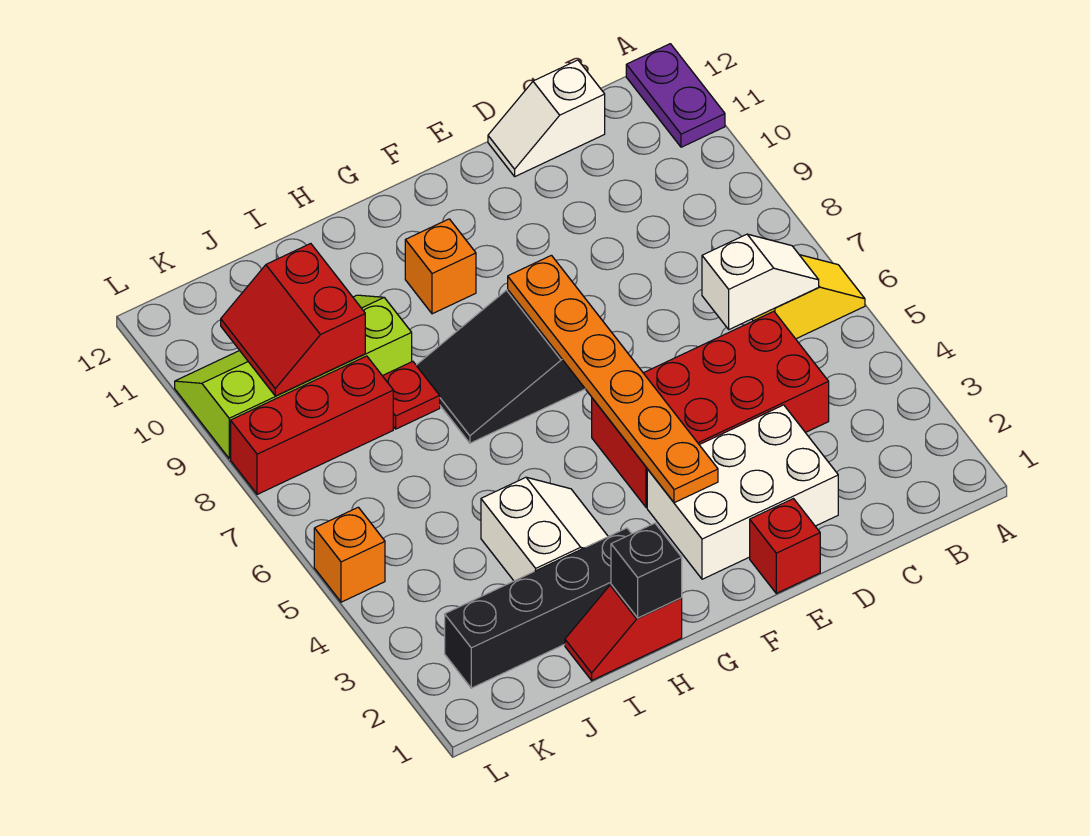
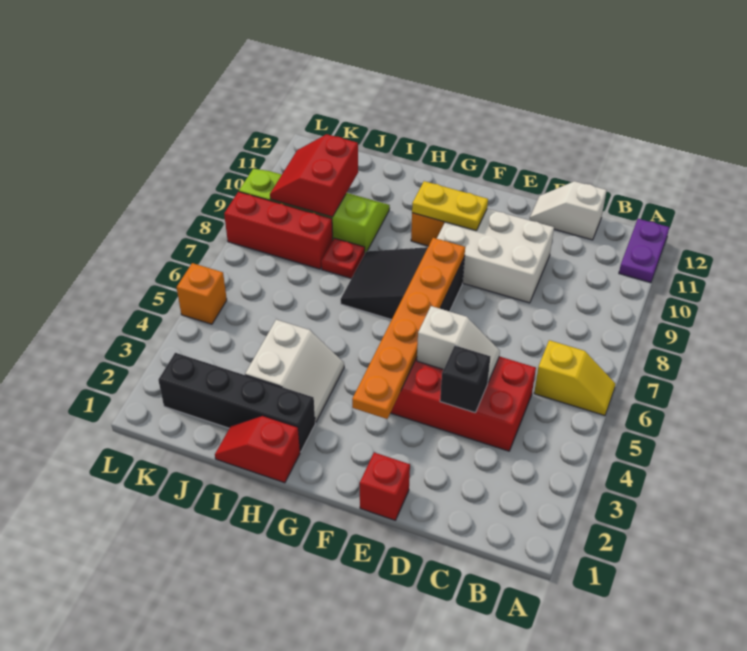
white slope B6:C6 level 2 top C -> white slope D5:E5 level 2 top E
white brick D2:F3 level 1 -> white brick D9:F10 level 1
none -> yellow plate F10:G10 level 2
black brick H1 level 2 -> black brick D4 level 2

